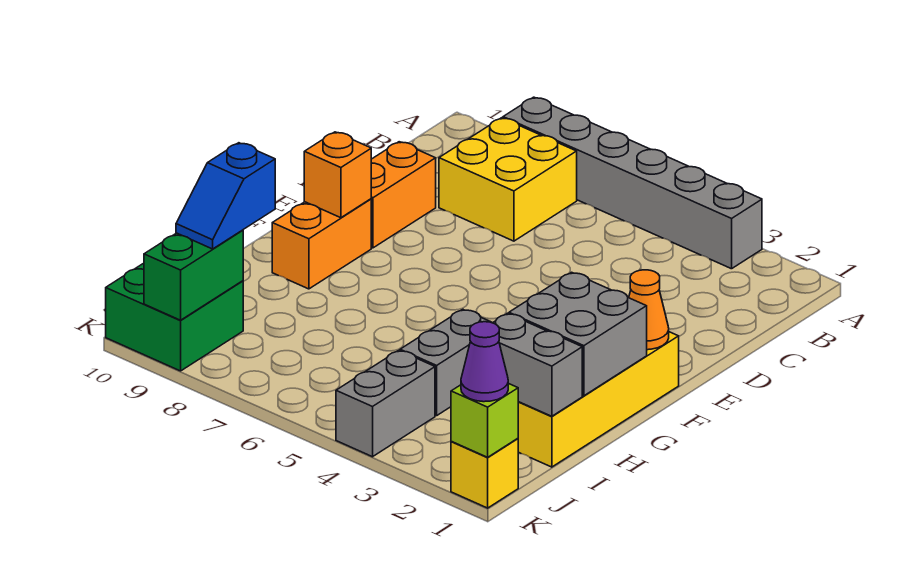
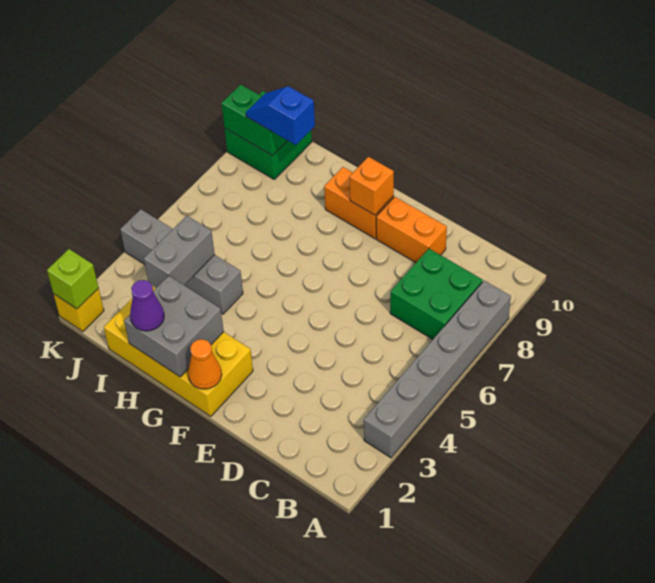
yellow brick B7:C8 level 1 -> green brick B7:C8 level 1
grey brick I1:I2 level 2 -> grey brick I3:I4 level 2
purple cone K1 level 3 -> purple cone H1 level 3

